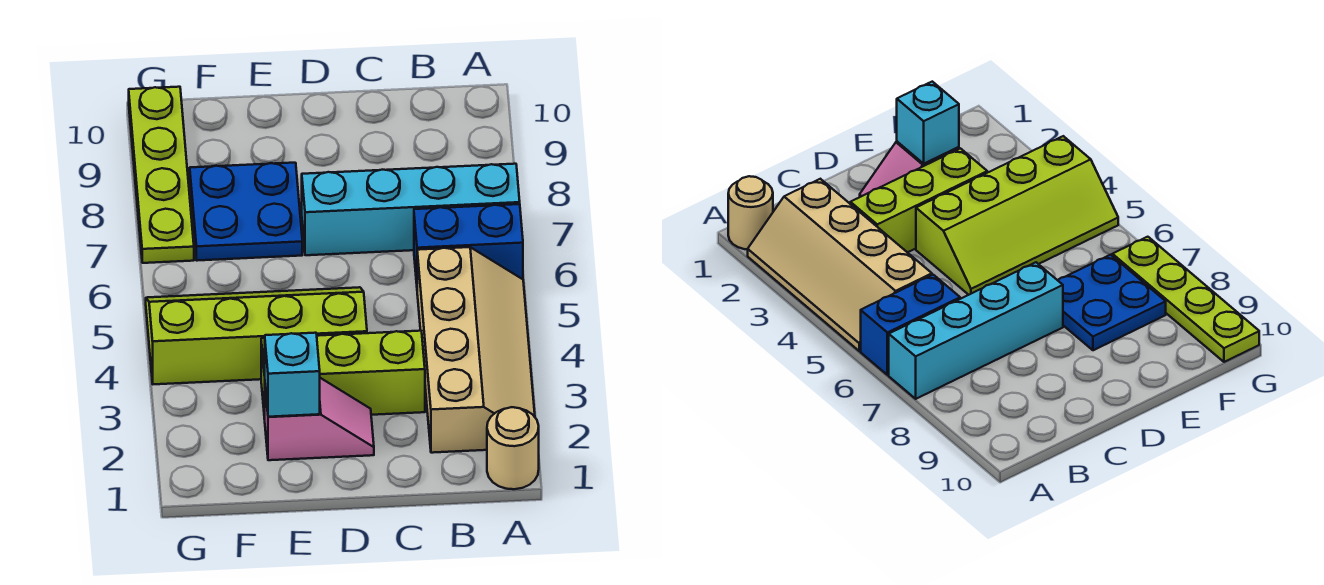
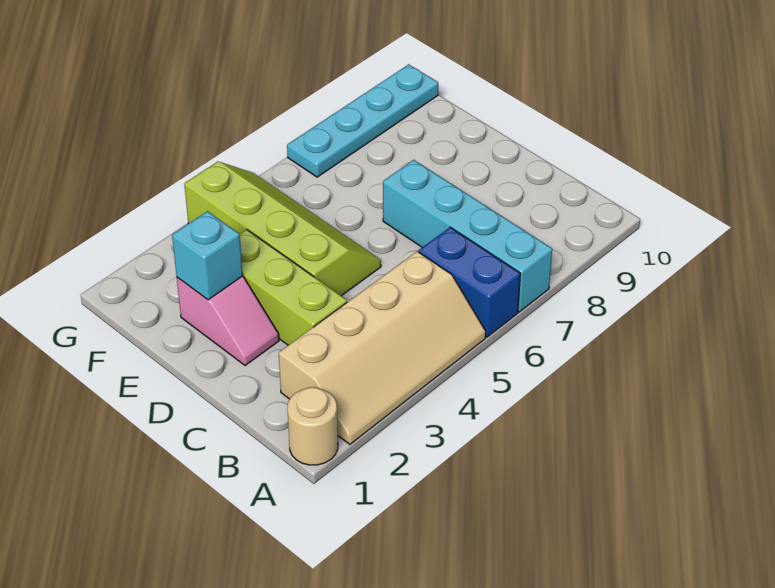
blue plate E7:F8 level 1 -> none
lime plate G7:G10 level 1 -> cyan plate G7:G10 level 1

